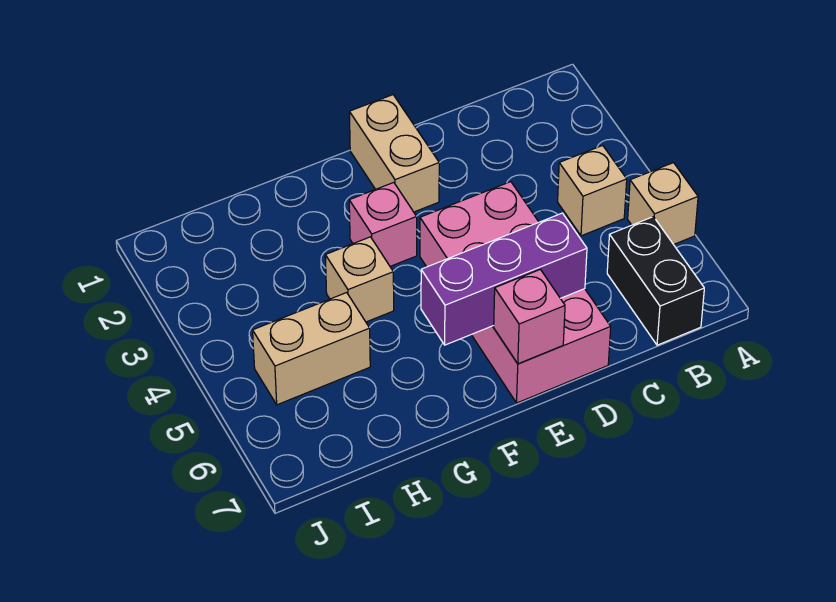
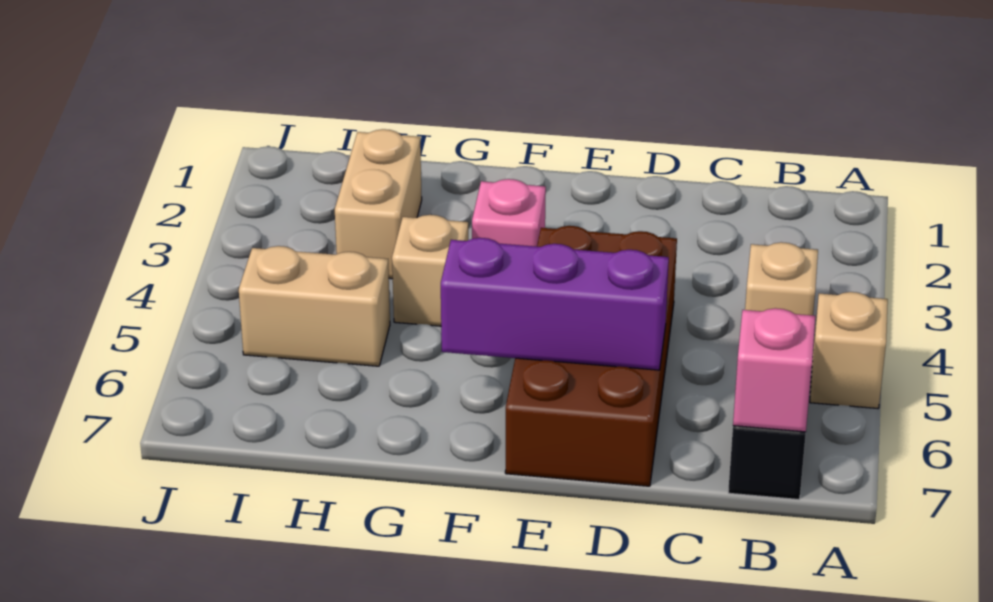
pink brick D4:E7 level 1 -> brown brick D4:E7 level 1
tan brick E1:E2 level 1 -> tan brick H2:H3 level 1
pink brick E7 level 2 -> pink brick B7 level 2

